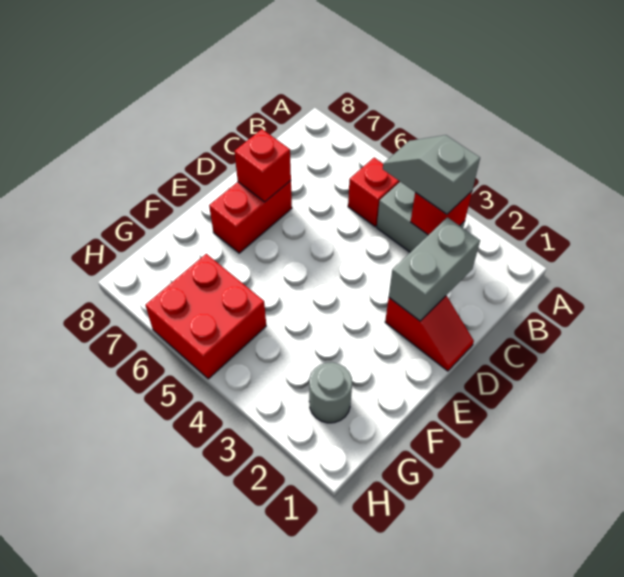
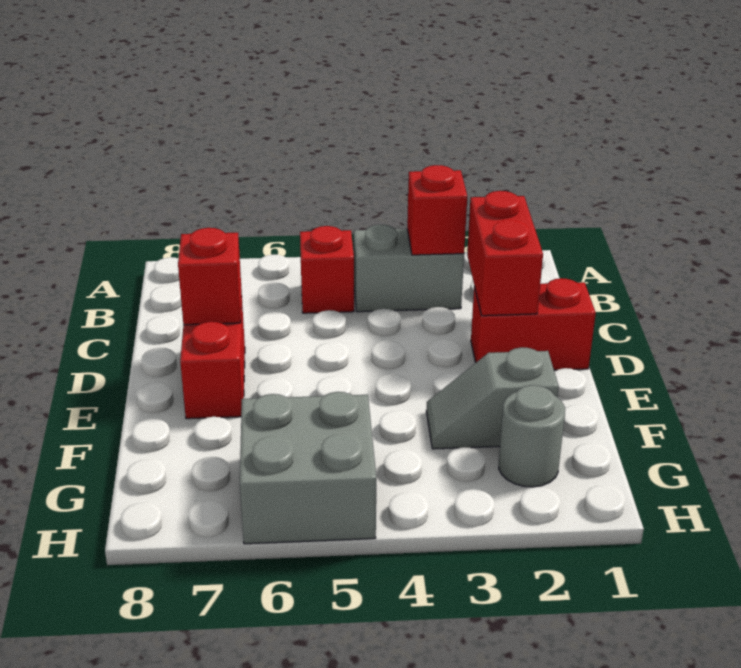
grey slope B3:B4 level 3 top 3 -> grey slope F2:F3 level 1 top 2
grey brick C2:D2 level 2 -> red brick C2:D2 level 2
red slope D1:D2 level 1 top 2 -> red brick D1:D2 level 1
red brick G5:H6 level 1 -> grey brick G5:H6 level 1

